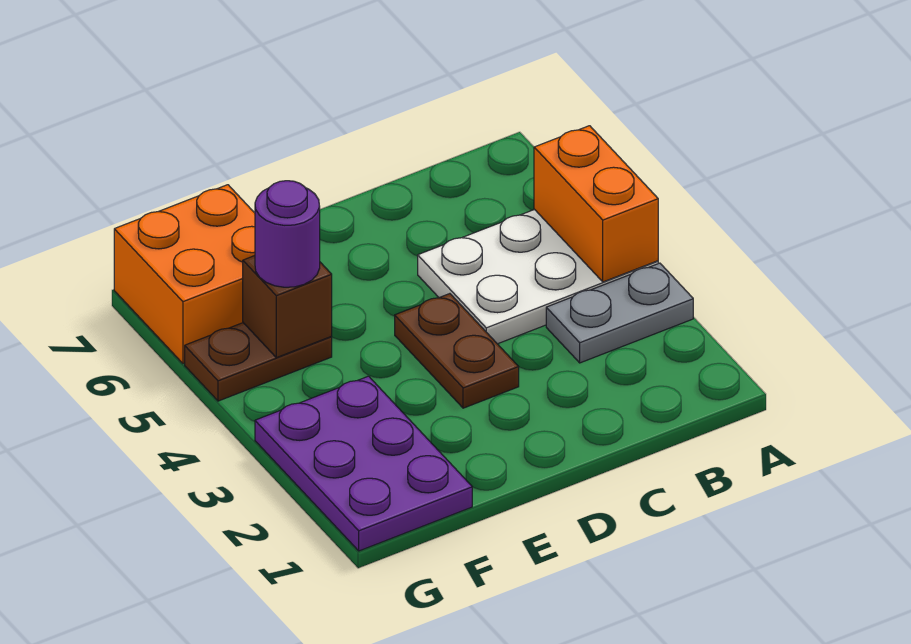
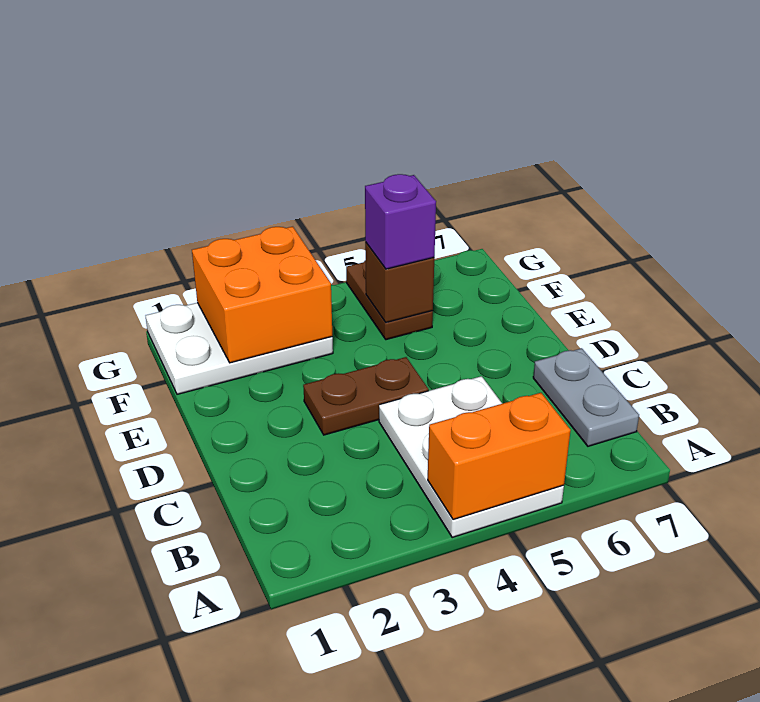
grey plate A3:B3 level 1 -> grey plate B7:C7 level 1
purple plate F1:G3 level 1 -> white plate F1:G3 level 1
purple round brick F5 level 3 -> purple brick F5 level 3
orange brick F6:G7 level 1 -> orange brick F2:G3 level 2

